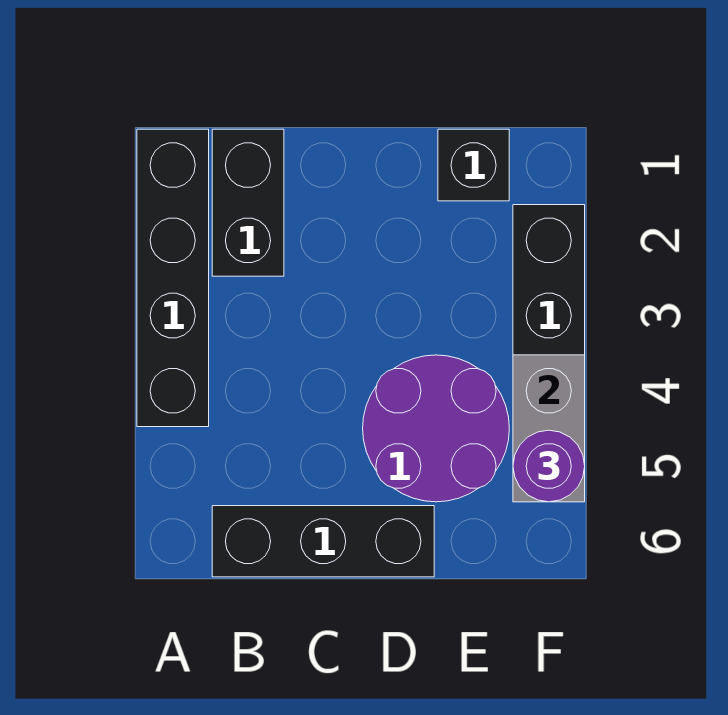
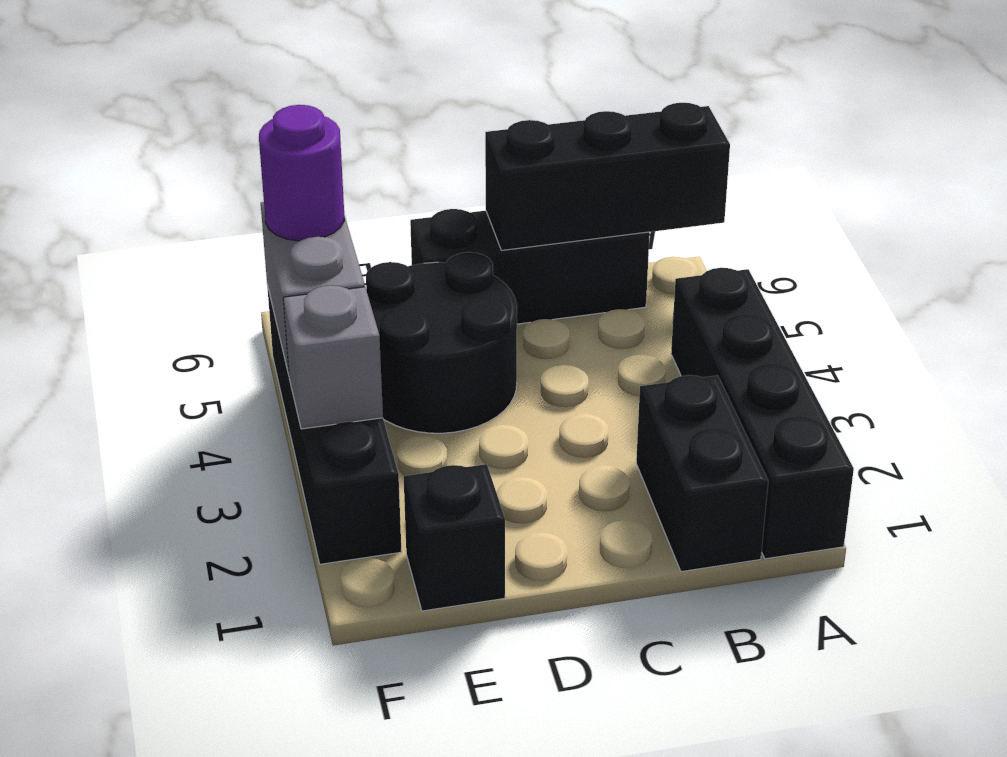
none -> black brick A6:C6 level 2
purple round brick D4:E5 level 1 -> black round brick D4:E5 level 1
none -> grey brick F3 level 2

